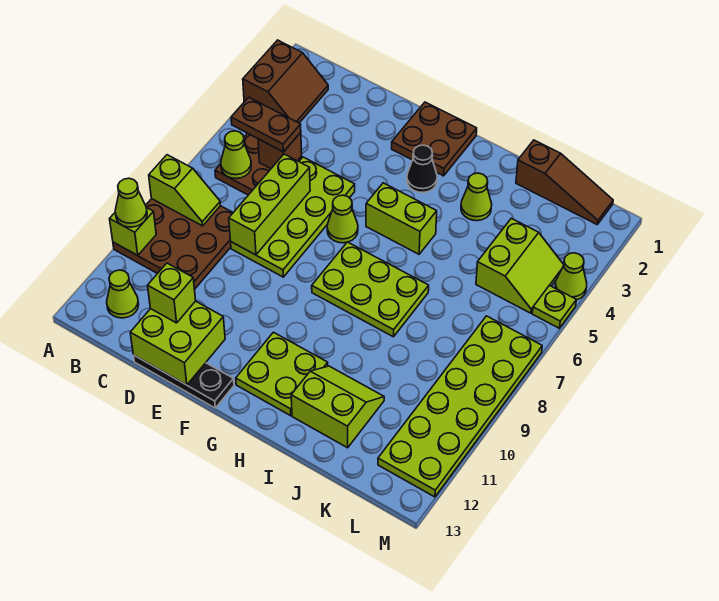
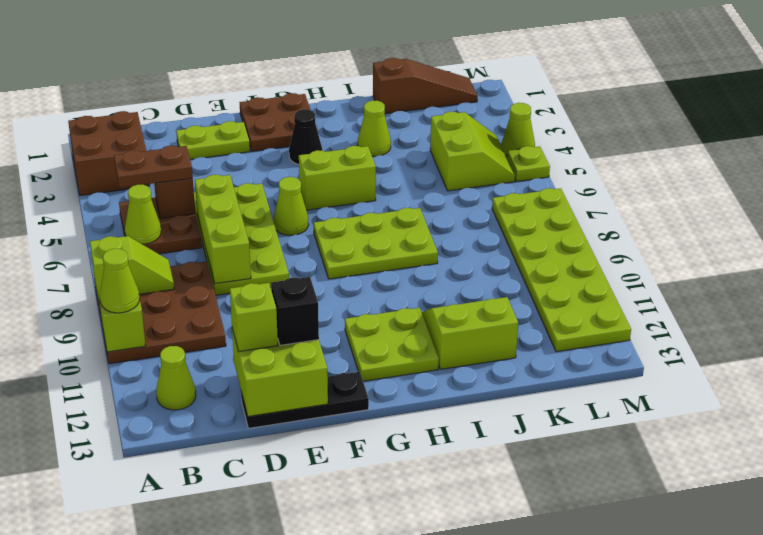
brown slope A2:B3 level 1 top A -> brown brick A2:B3 level 1
none -> lime plate D2:E2 level 1
none -> black brick E12 level 3

